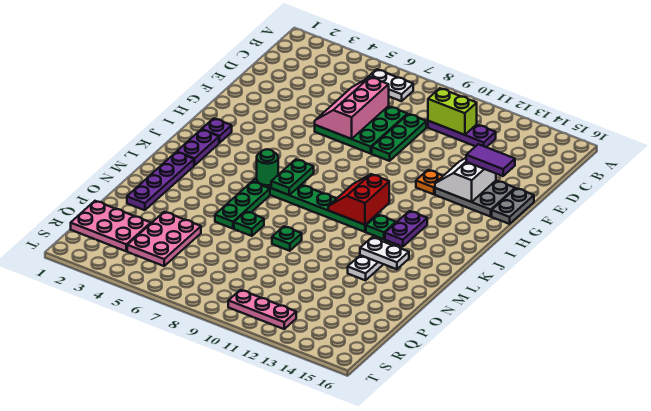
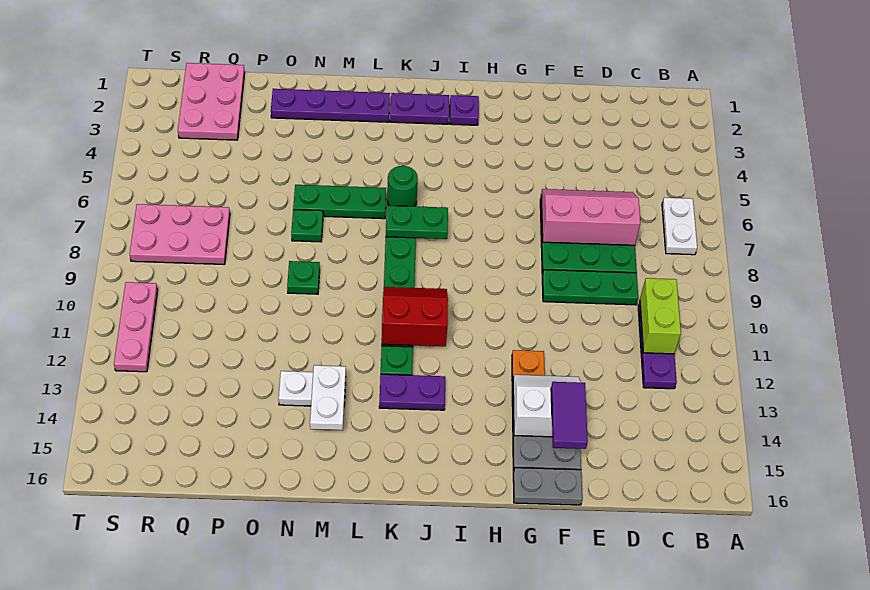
pink plate P4:R5 level 1 -> pink plate Q7:S8 level 1

